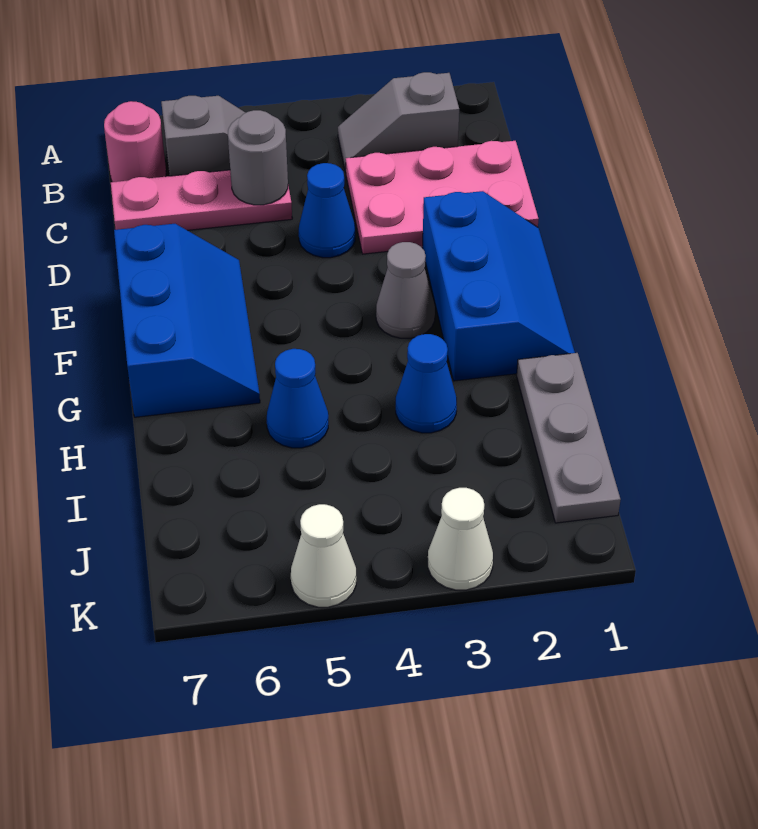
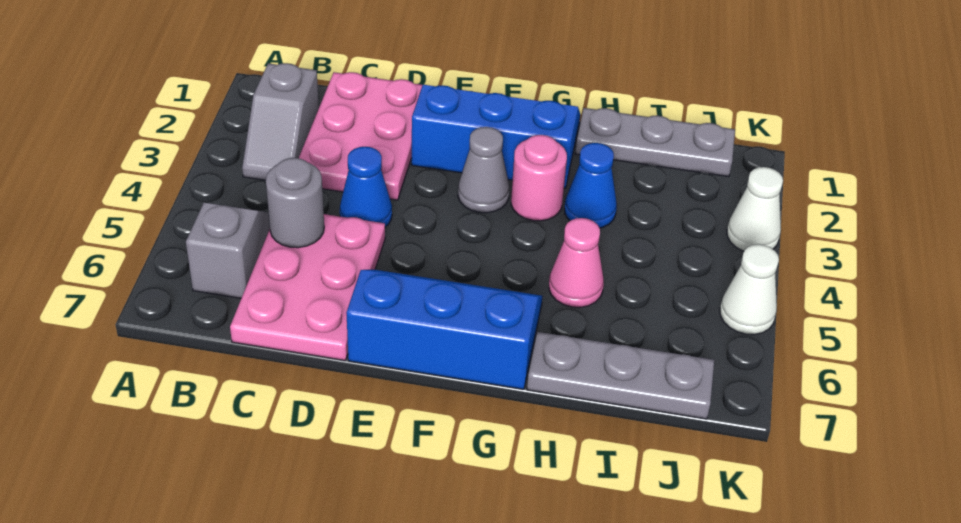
pink round brick B7 level 1 -> pink round brick G3 level 1
pink plate C5:C7 level 1 -> pink plate C5:D7 level 1
blue cone H5 level 1 -> pink cone H5 level 1
none -> grey plate H7:J7 level 1

